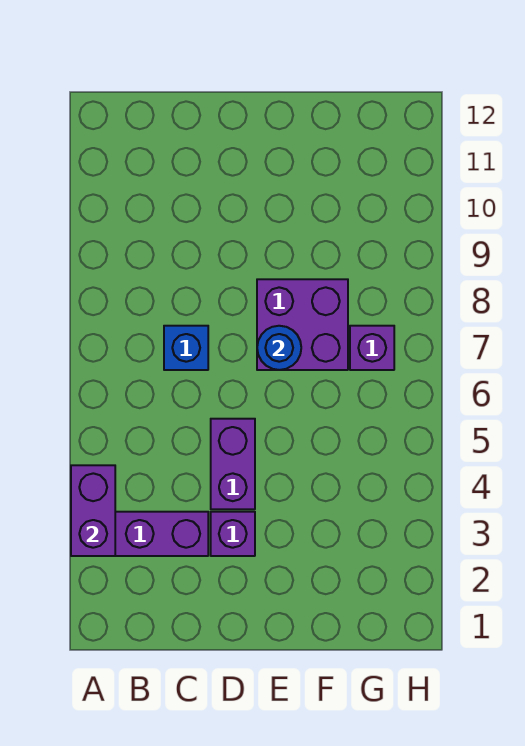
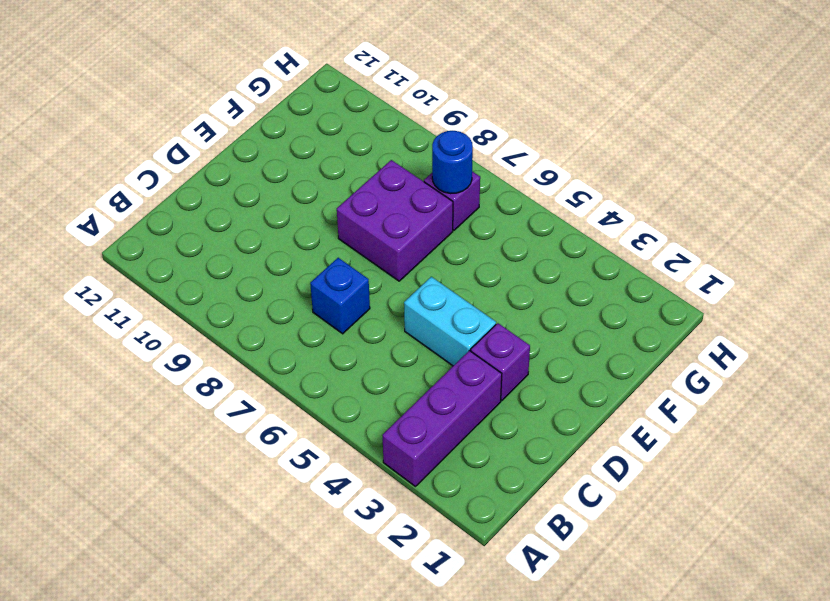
purple brick A3:A4 level 2 -> none
purple brick D4:D5 level 1 -> cyan brick D4:D5 level 1
blue round brick E7 level 2 -> blue round brick G7 level 2

